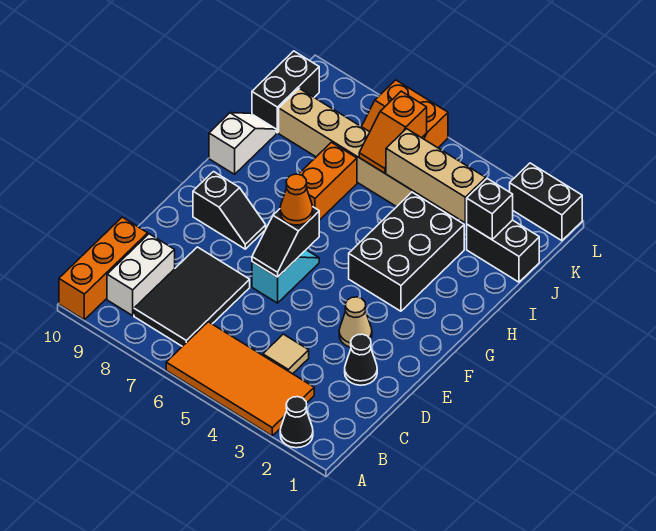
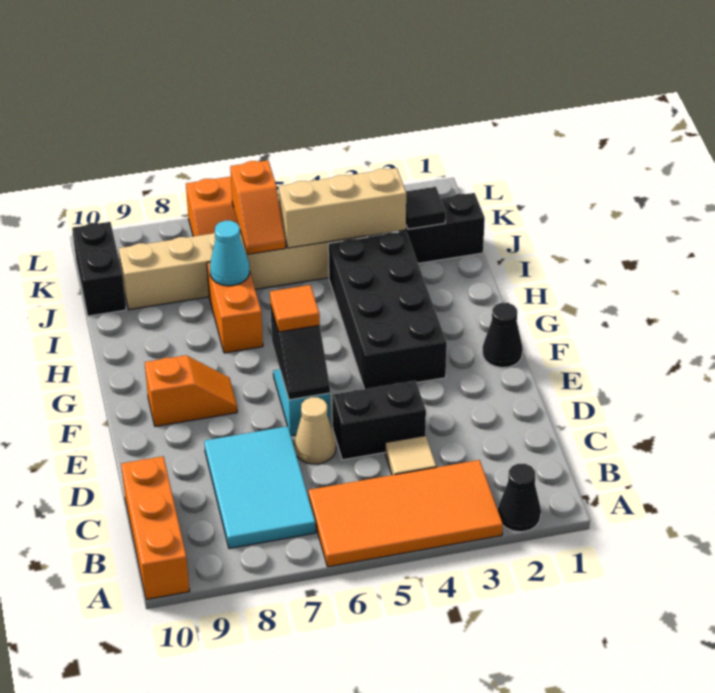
black tile B7:D8 level 1 -> cyan tile B7:D8 level 1
white brick B9:C9 level 1 -> none
black cone D2 level 1 -> black cone F1 level 1
tan cone E3 level 1 -> tan cone D6 level 1
orange cone F6 level 3 -> orange tile F6 level 3
black slope F8:F9 level 1 top 9 -> orange slope F8:F9 level 1 top 9
black brick G3:I4 level 1 -> black brick F3:I4 level 1
white slope H10:I10 level 1 top H -> none
none -> cyan cone I7 level 2
black brick J2 level 2 -> black tile J2 level 2
black brick L1:L2 level 1 -> black brick D4:D5 level 1

